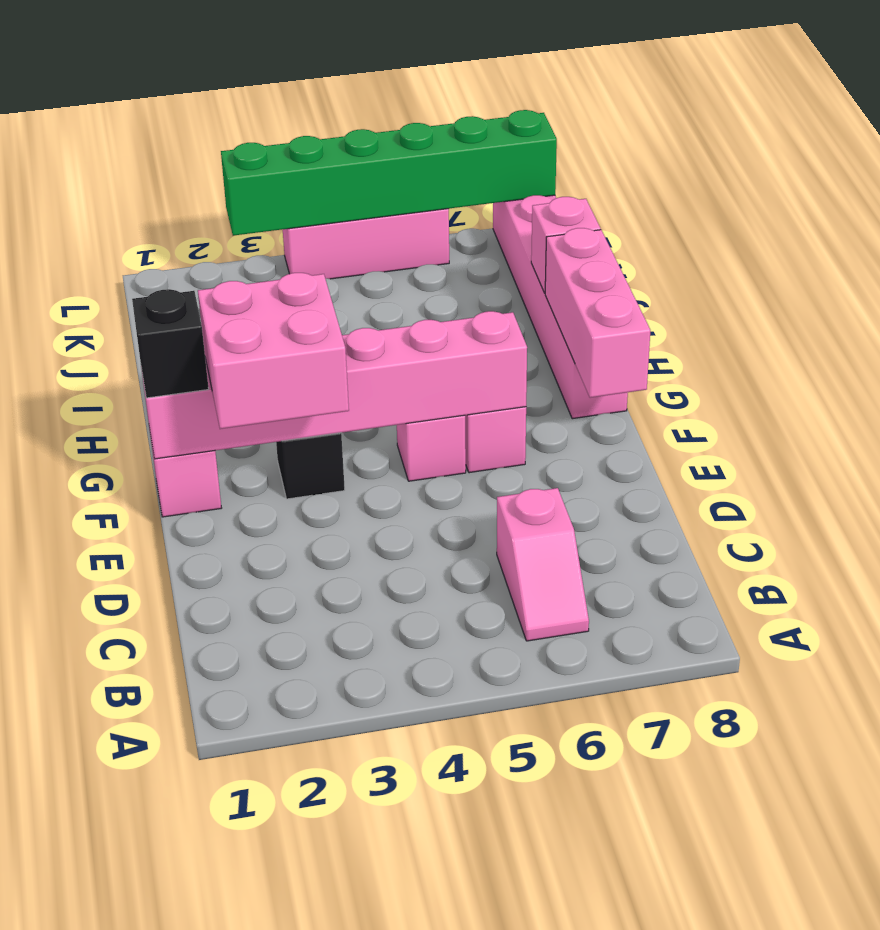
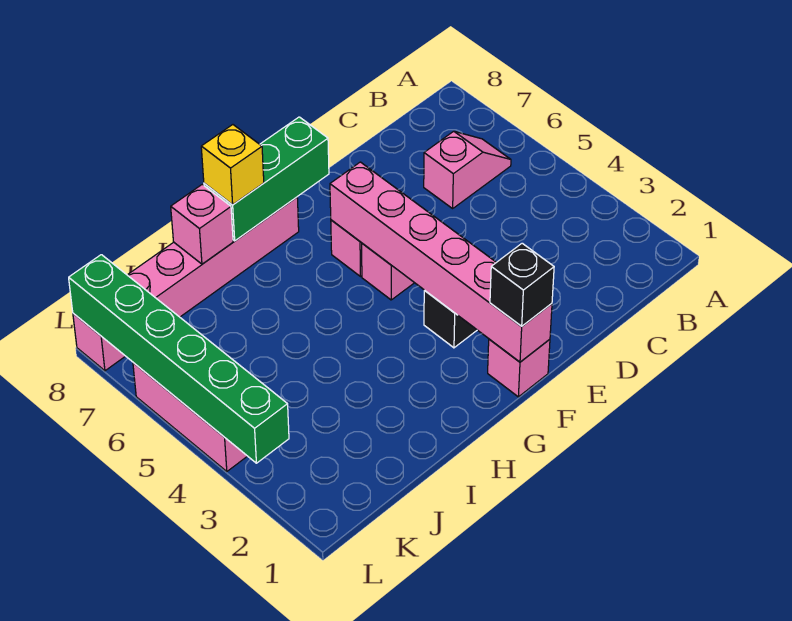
pink brick E2:F3 level 3 -> none
pink brick F8:H8 level 2 -> green brick F8:H8 level 2
none -> yellow brick H8 level 3

